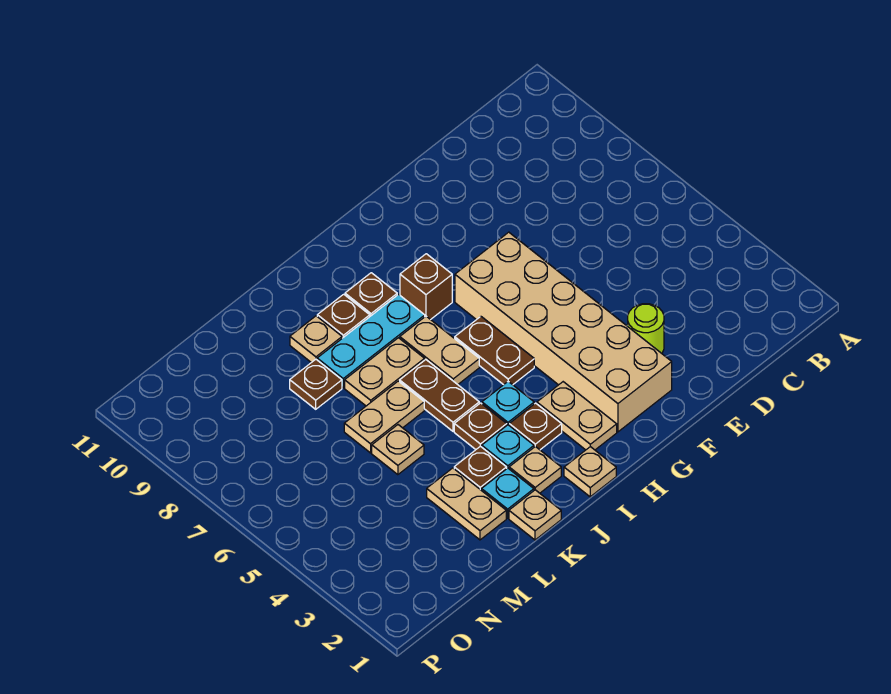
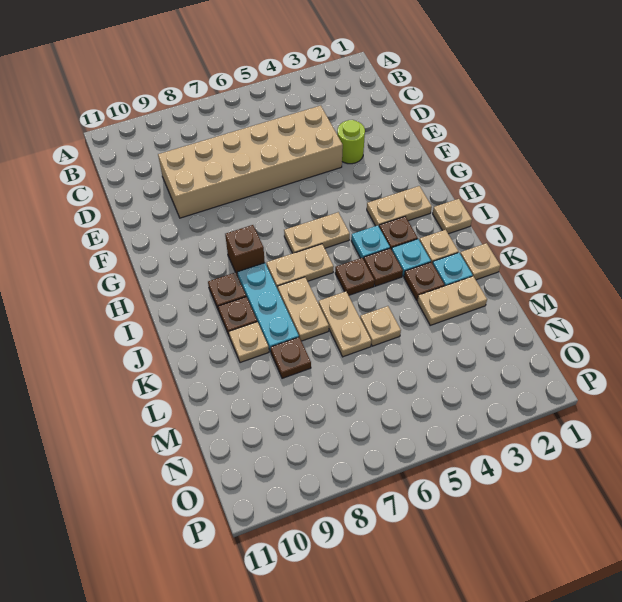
tan brick F2:G7 level 1 -> tan brick D4:E9 level 1
brown plate H5:H6 level 1 -> tan plate H5:H6 level 1
brown plate J5:J6 level 1 -> brown plate J5 level 1

